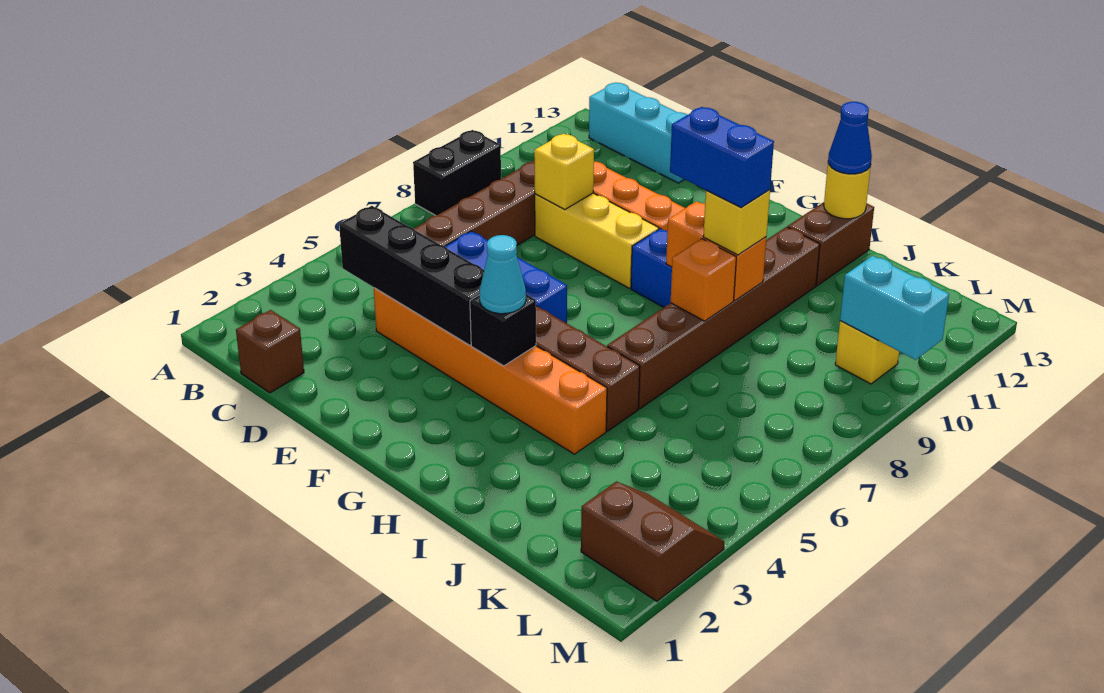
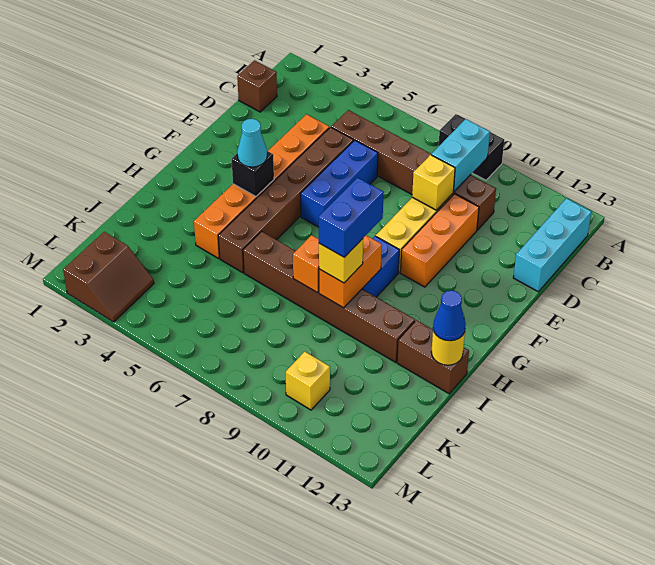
black brick C4:F4 level 2 -> none
cyan brick L10:M10 level 2 -> cyan brick B9:C9 level 2

